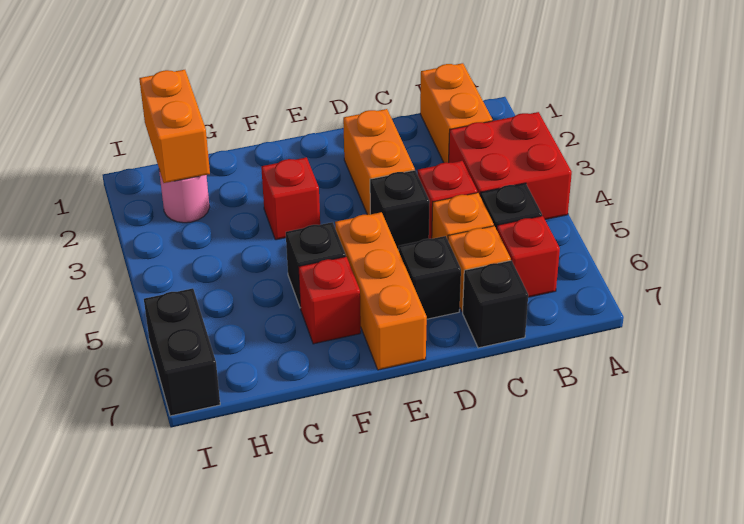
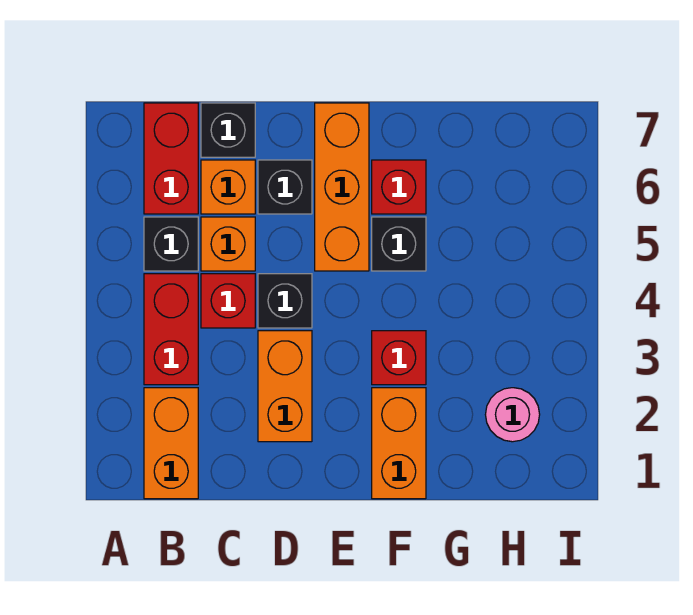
red brick A3:B4 level 1 -> red brick B3:B4 level 1
red brick B6 level 1 -> red brick B6:B7 level 1
orange brick H1:H2 level 2 -> orange brick F1:F2 level 1
black brick I6:I7 level 1 -> none

